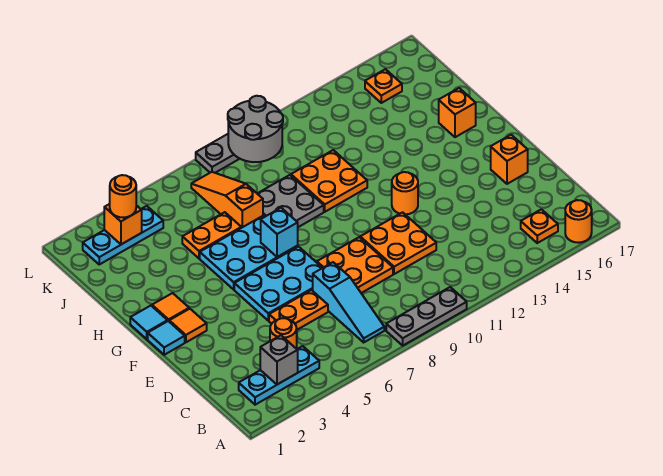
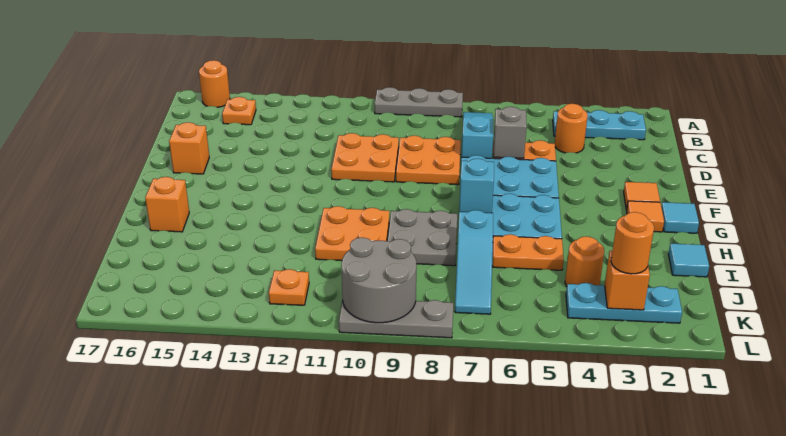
grey brick B3 level 2 -> grey brick D6 level 2
cyan tile F1 level 1 -> cyan tile I1 level 1
orange round brick F12 level 1 -> orange round brick J4 level 1
orange slope I7:K7 level 1 top I -> cyan slope I7:K7 level 1 top I
orange plate K15 level 1 -> orange plate K12 level 1

